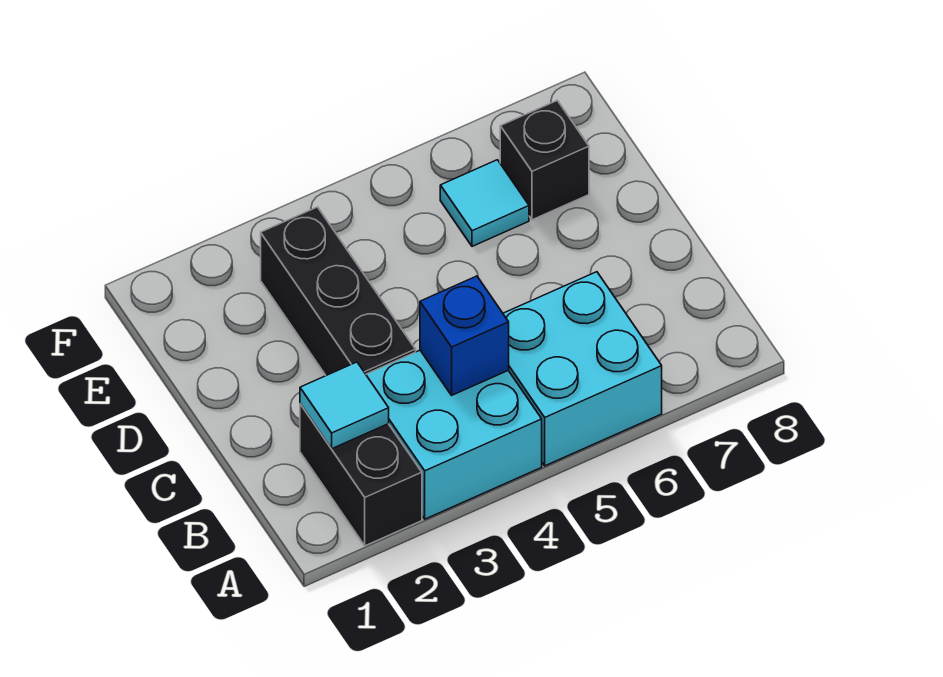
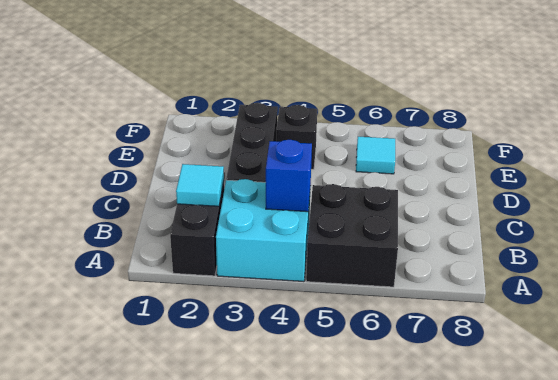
cyan brick A5:B6 level 1 -> black brick A5:B6 level 1
black brick E7 level 1 -> black brick E4 level 1

